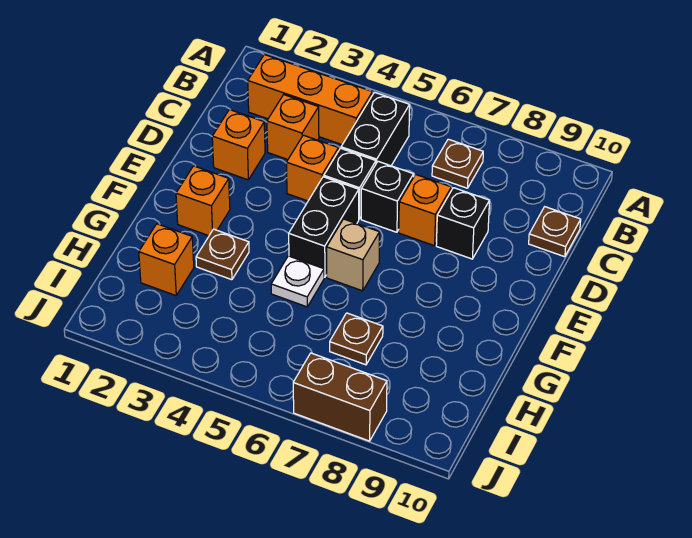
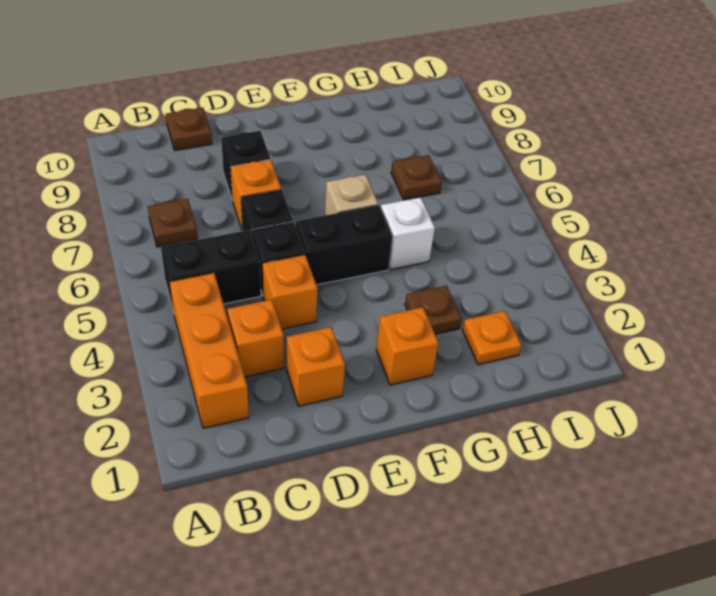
white plate G5 level 1 -> white brick G5 level 1
orange brick H2 level 1 -> orange plate H2 level 1
brown brick J7:J8 level 1 -> none

